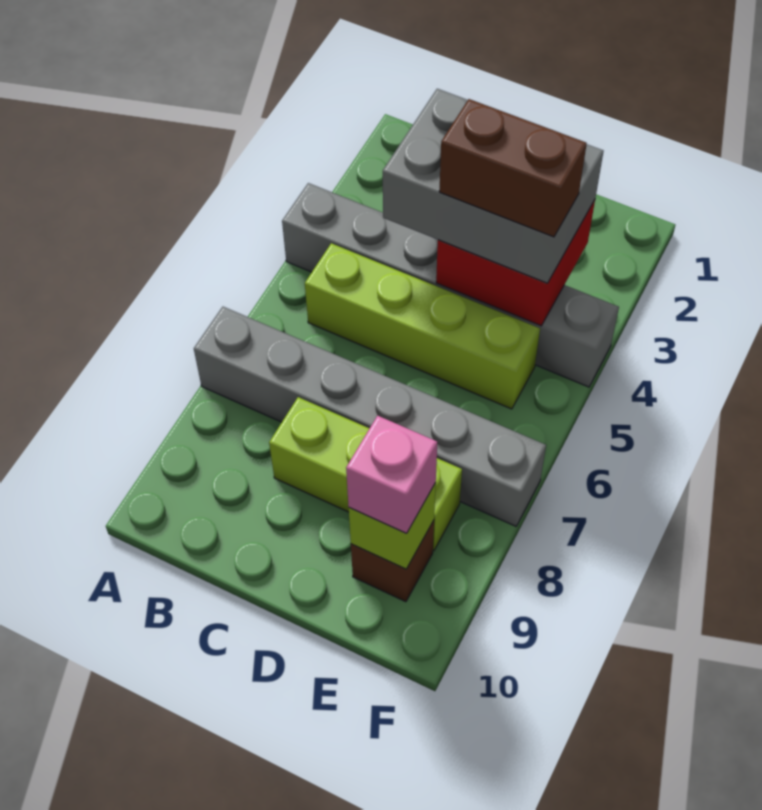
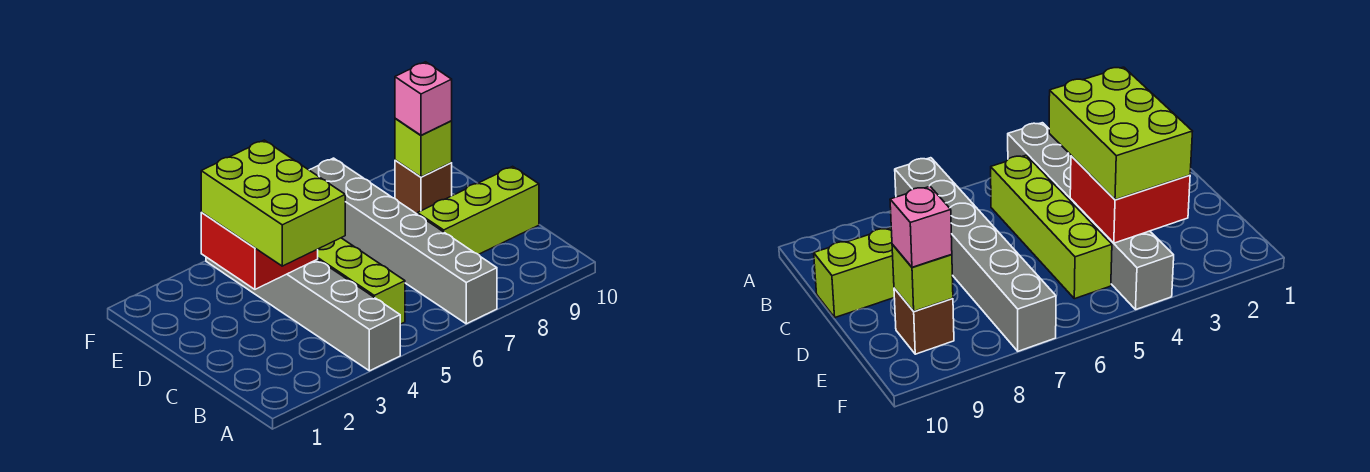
grey brick C3:E4 level 3 -> lime brick C3:E4 level 3
lime brick C8:E8 level 1 -> lime brick C8:C10 level 1
brown brick D4:E4 level 4 -> none

